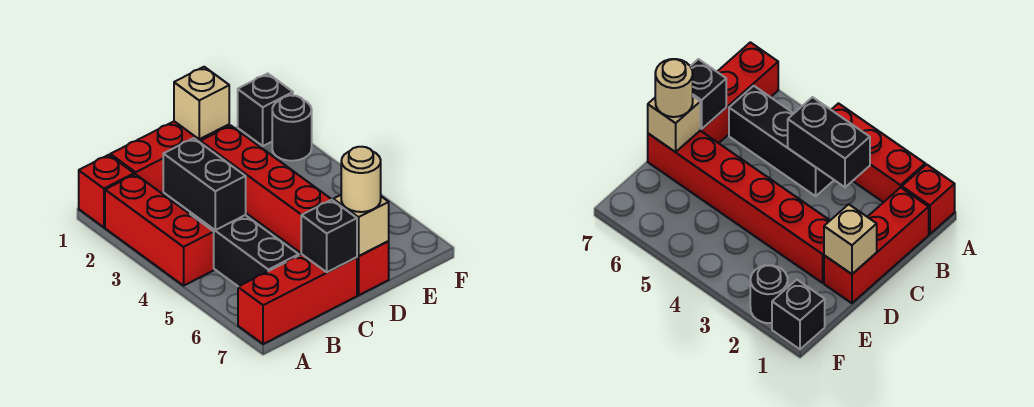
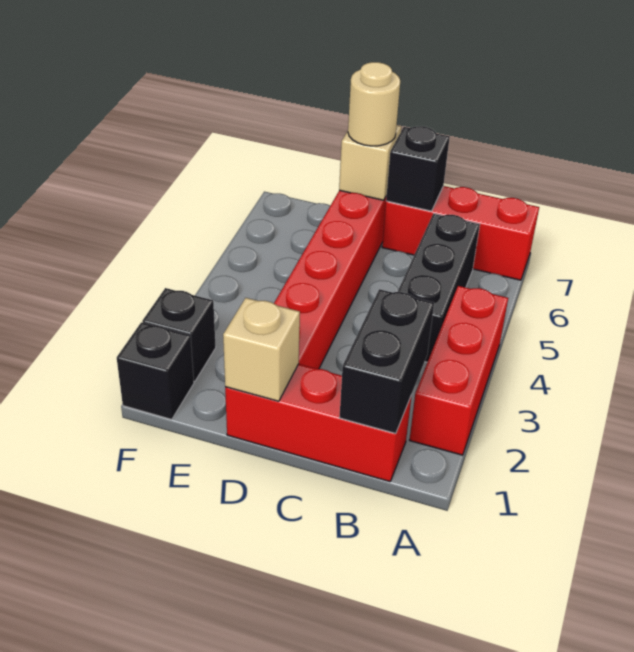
red brick A1 level 1 -> none
black brick B3:B4 level 2 -> black brick B1:B2 level 2
black round brick F2 level 1 -> black brick F2 level 1

